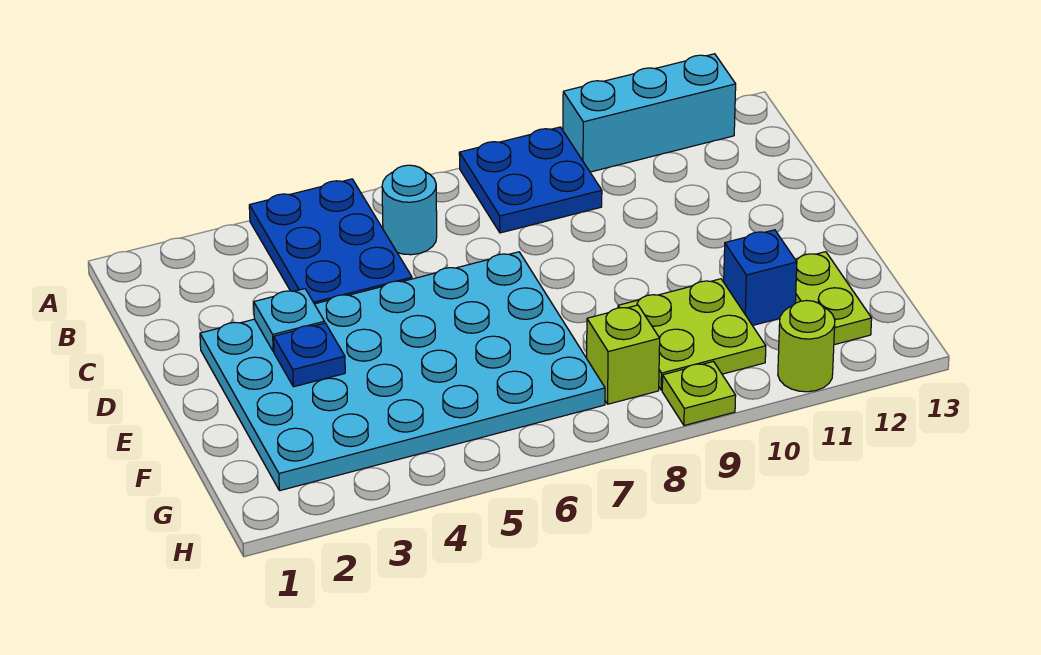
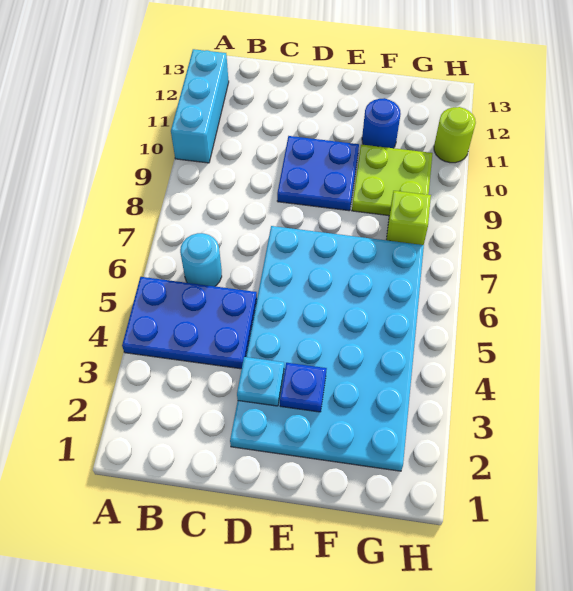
blue plate A8:B9 level 1 -> blue plate D9:E10 level 1
blue brick F11 level 1 -> blue round brick F11 level 1
lime plate F12:G12 level 1 -> none
lime plate H9 level 1 -> none

